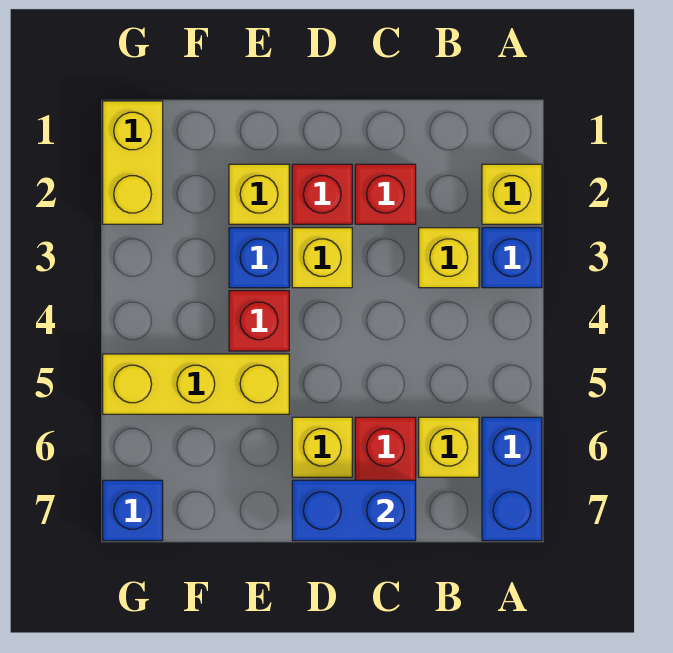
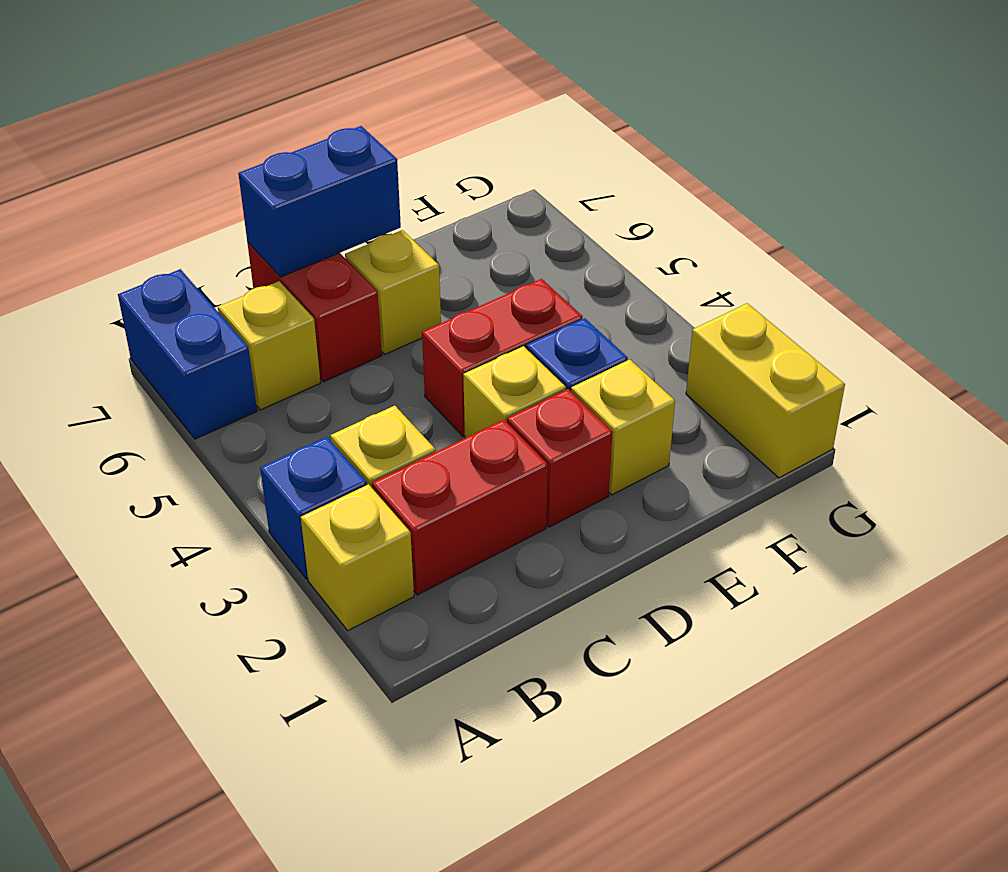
red brick C2 level 1 -> red brick B2:C2 level 1
red brick E4 level 1 -> red brick D4:E4 level 1
yellow brick E5:G5 level 1 -> none
blue brick G7 level 1 -> none

